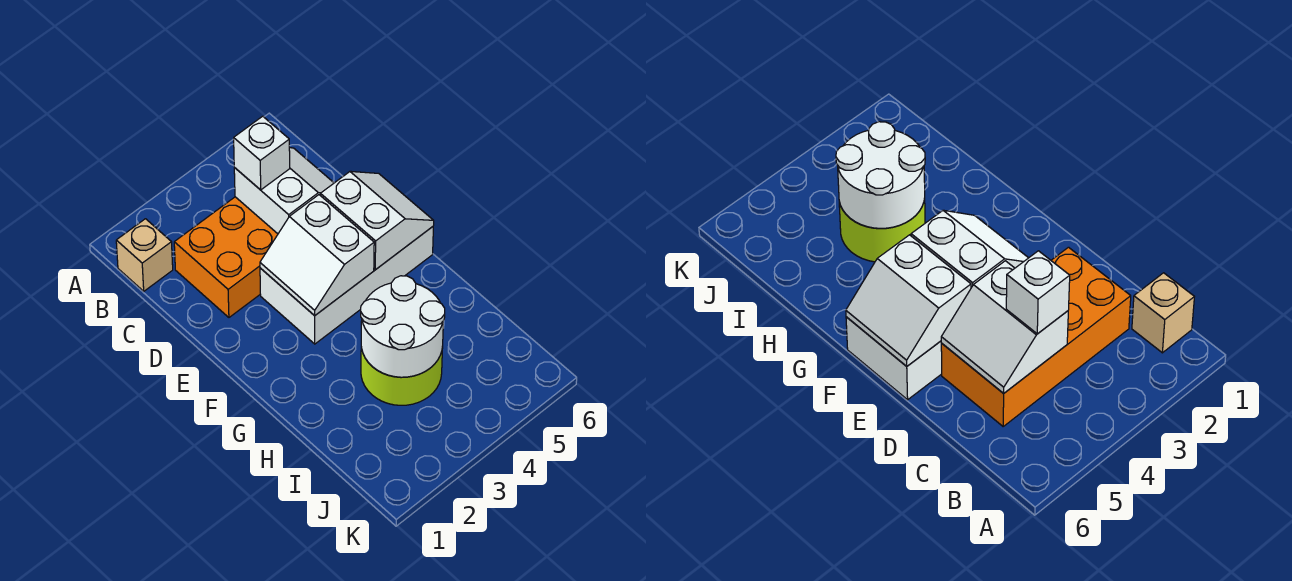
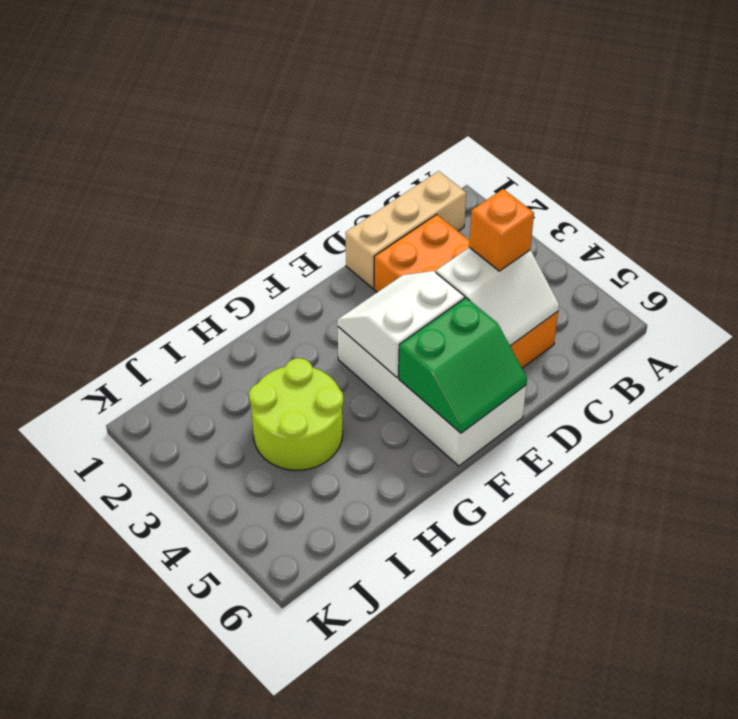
tan brick B1 level 1 -> tan brick B1:D1 level 1
white brick C4 level 3 -> orange brick C4 level 3
white slope E5:F6 level 2 top 5 -> green slope E5:F6 level 2 top 5
white round brick H3:I4 level 2 -> none

